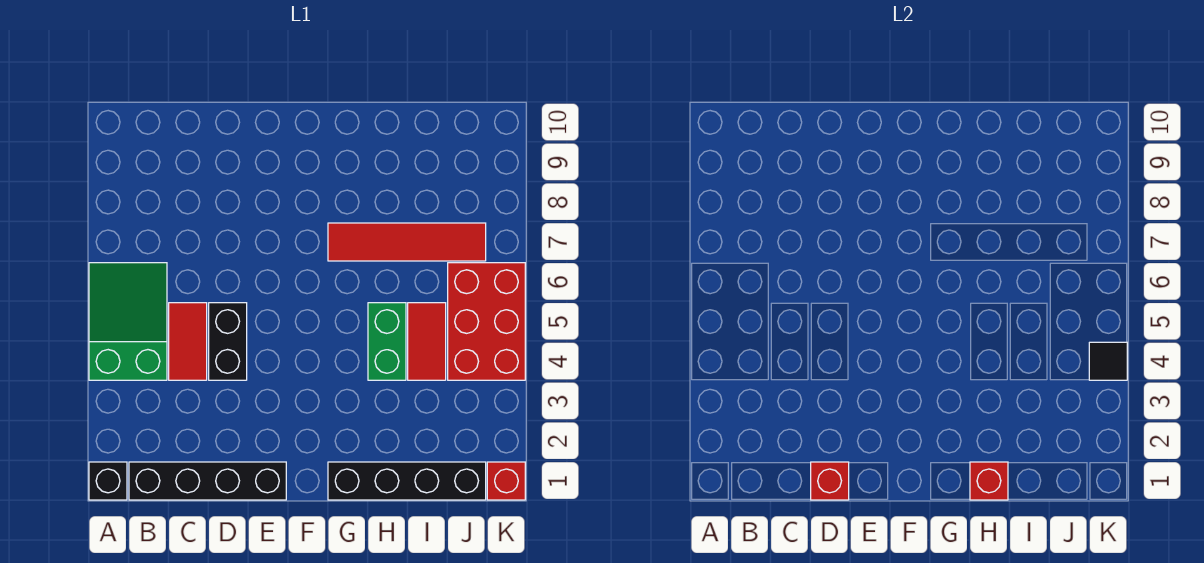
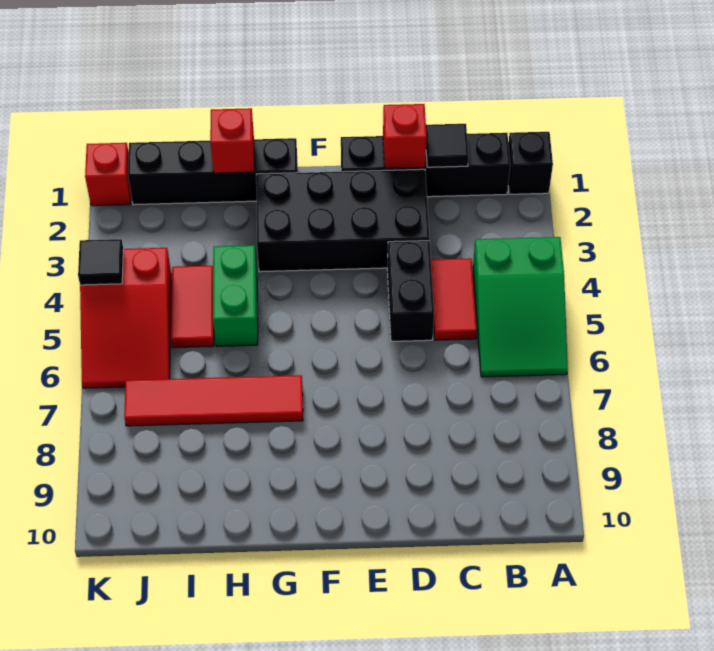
none -> black tile C1 level 2
none -> black brick D2:G3 level 1
red brick J4:K6 level 1 -> red slope J4:K6 level 1 top 4

